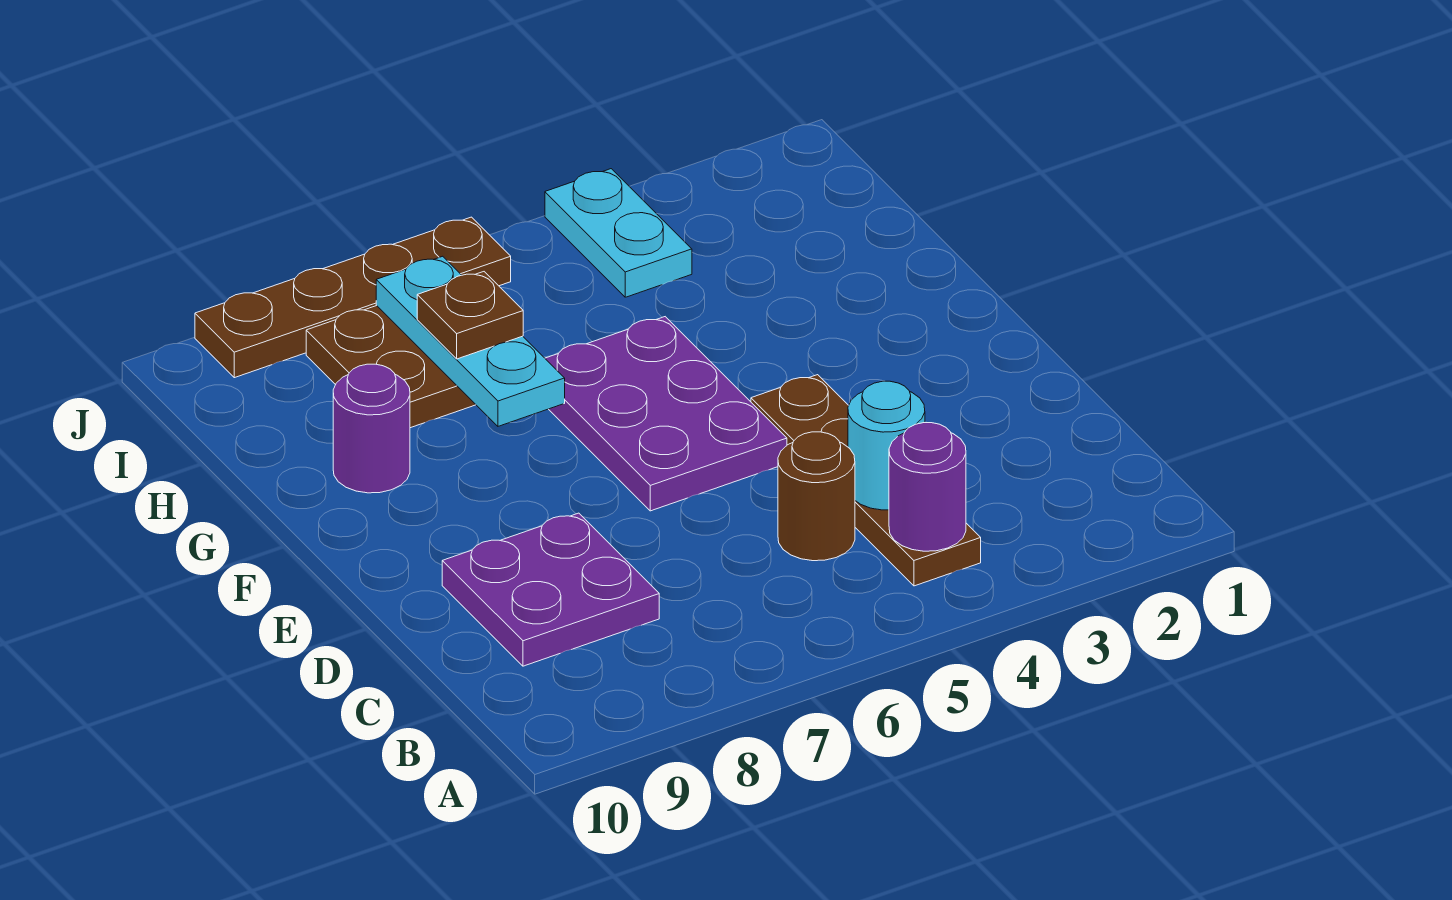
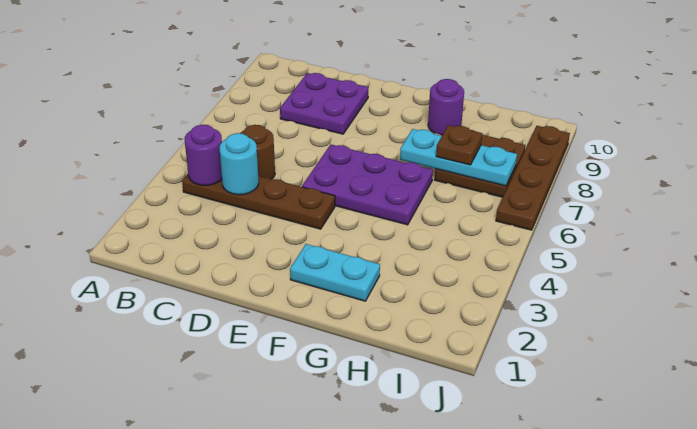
cyan plate I4:J4 level 1 -> cyan plate F2:G2 level 1

